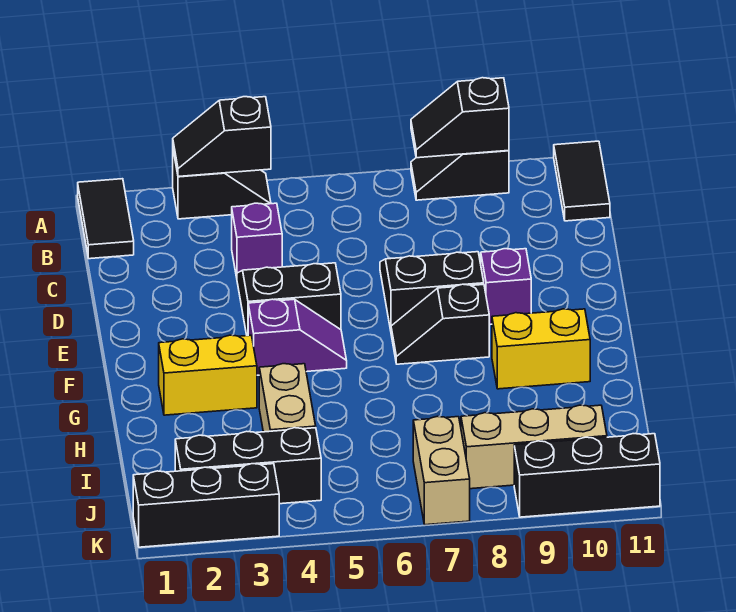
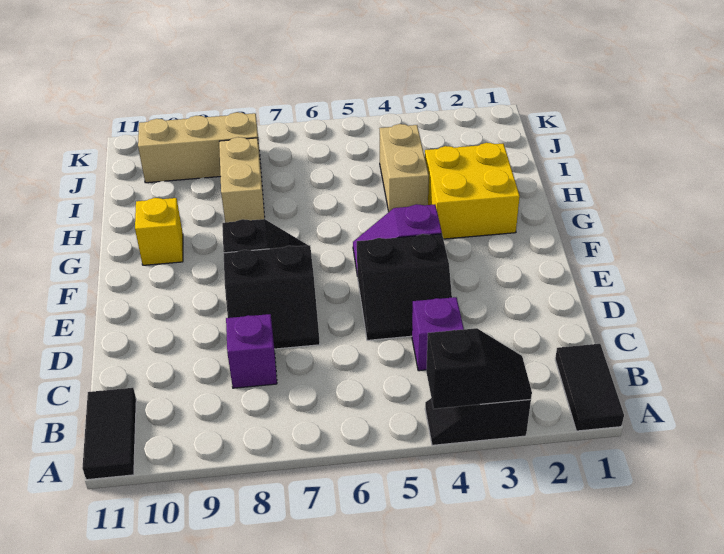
black slope A8:A9 level 1 top 9 -> none
black slope A8:A9 level 2 top 9 -> none
purple brick E9 level 1 -> purple brick C8 level 1
yellow brick G2:G3 level 1 -> yellow brick G2:H3 level 1
yellow brick G9:G10 level 1 -> yellow brick G10 level 1
black brick J2:J4 level 1 -> none
tan brick J7:K7 level 1 -> tan brick H8:I8 level 1
black brick K1:K3 level 1 -> none
black brick K9:K11 level 1 -> none

